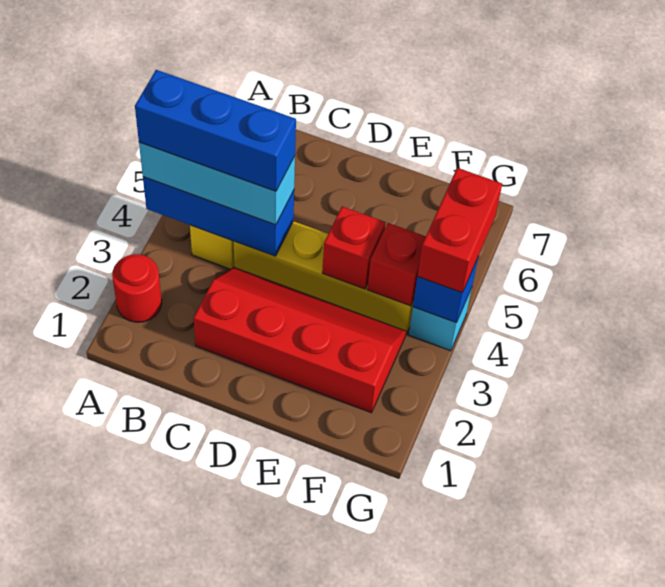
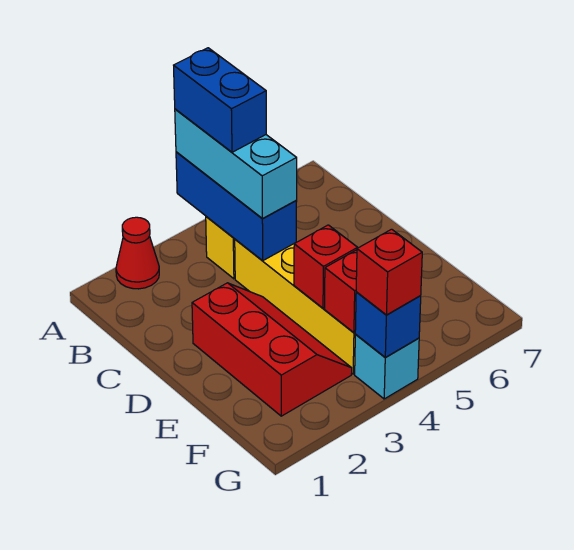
red round brick A2 level 1 -> red cone A2 level 1
blue brick A4:C4 level 4 -> blue brick A4:B4 level 4
red slope C2:F3 level 1 top 2 -> red slope D2:F3 level 1 top 2
red brick G4:G5 level 3 -> red brick G4 level 3

